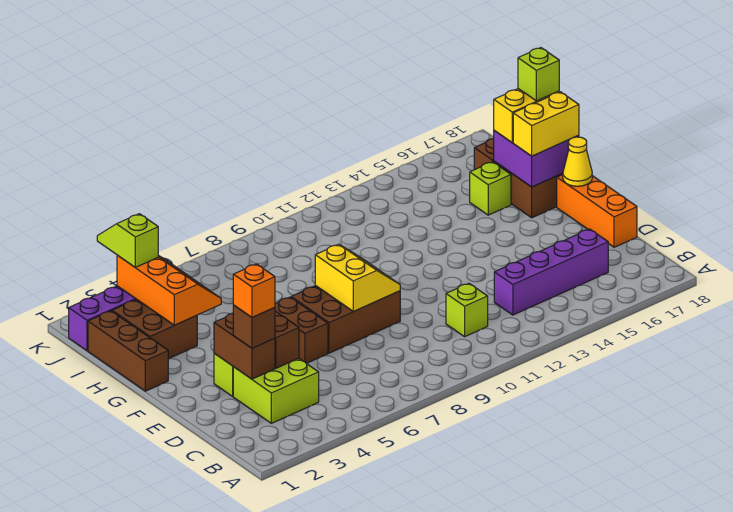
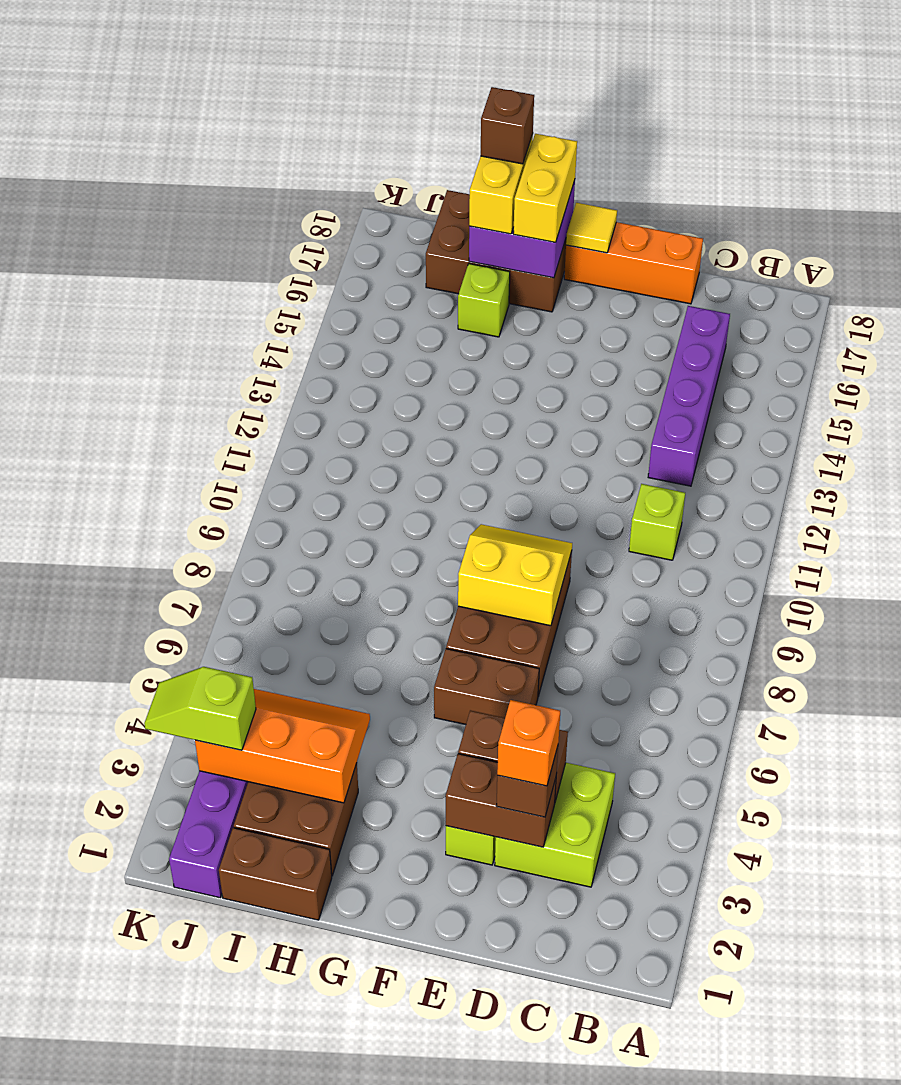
yellow cone F18 level 2 -> yellow tile F18 level 2
brown brick G1:I1 level 1 -> brown brick H1:I1 level 1
lime brick H18 level 4 -> brown brick H18 level 4

